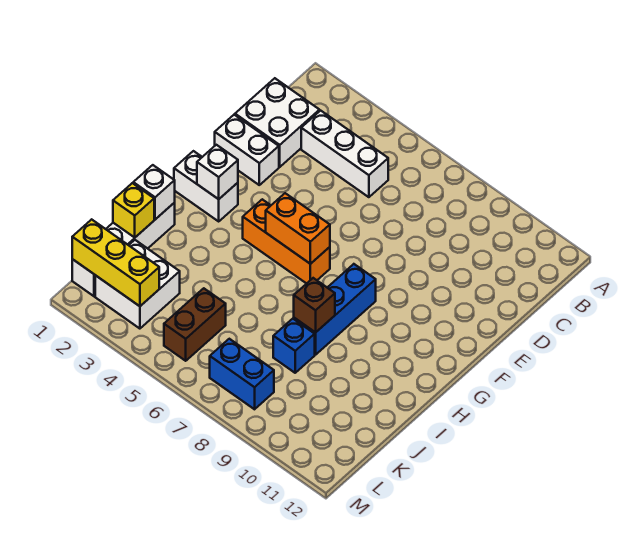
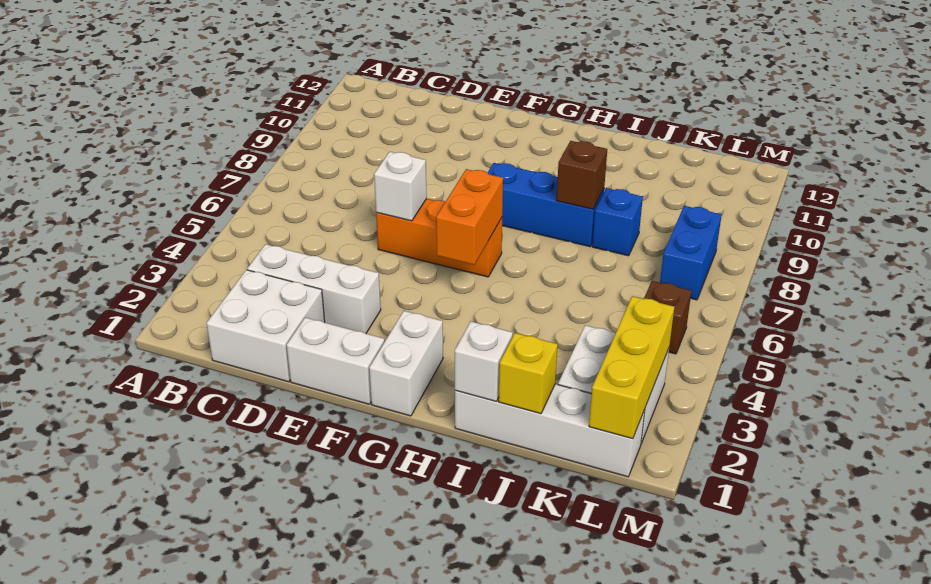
white brick C3:C5 level 1 -> white brick C3:E3 level 1
white brick E1:E2 level 1 -> white brick E1:F1 level 1
white brick G2 level 2 -> white brick E6 level 2
orange brick G4:G6 level 1 -> orange brick E6:G6 level 1
brown brick K5:L5 level 1 -> brown brick L5 level 1

